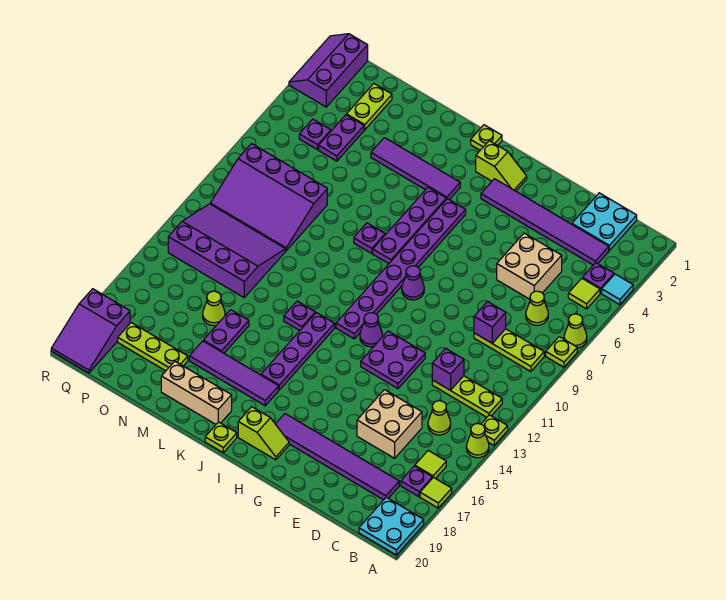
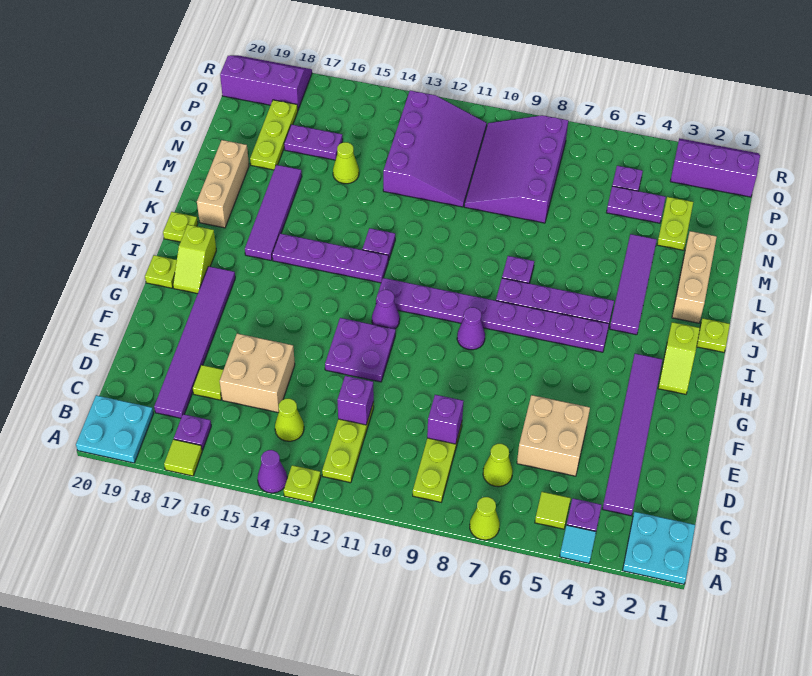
lime plate A8 level 1 -> lime plate H20 level 1
lime cone A14 level 1 -> purple cone A14 level 1
lime tile B16 level 1 -> lime tile D17 level 1
cyan plate C1:D2 level 1 -> cyan plate A1:B2 level 1
none -> tan brick K2:M2 level 1
purple plate M15:M16 level 1 -> purple plate O16:O17 level 1
lime plate O2:O3 level 1 -> lime plate N3:O3 level 1
purple slope Q18:R20 level 1 top 18 -> purple slope Q18:R20 level 1 top Q

